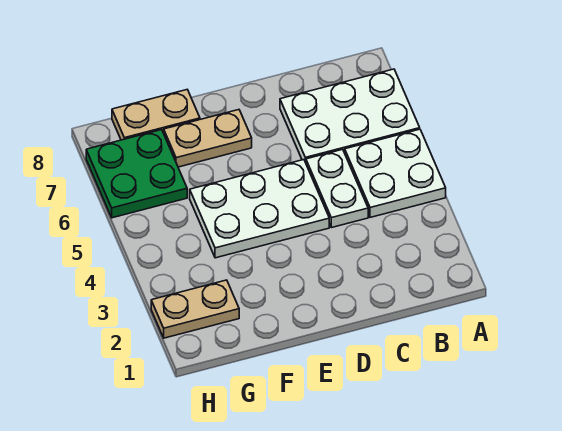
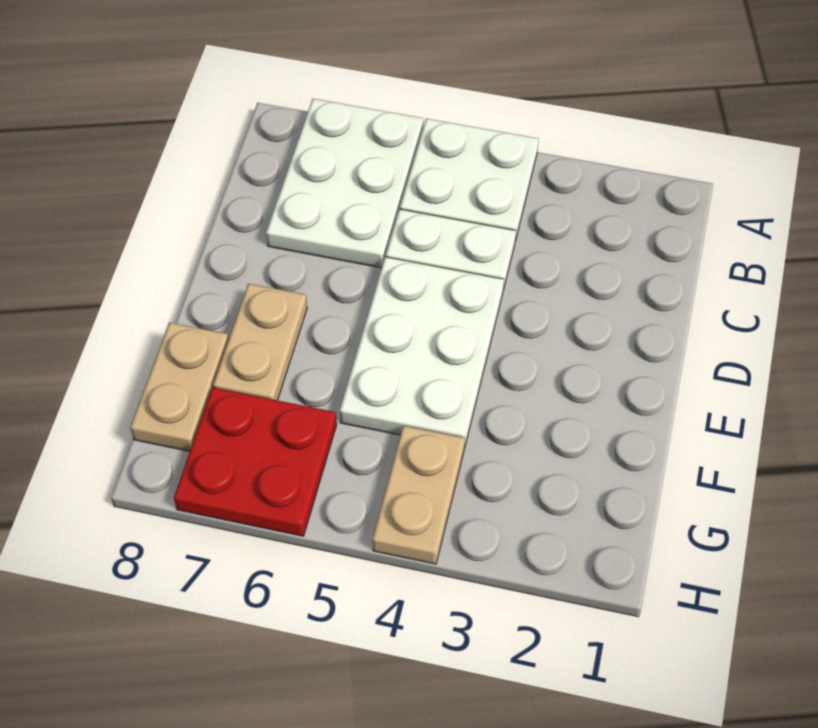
tan plate G2:H2 level 1 -> tan plate G4:H4 level 1
green plate G6:H7 level 1 -> red plate G6:H7 level 1

